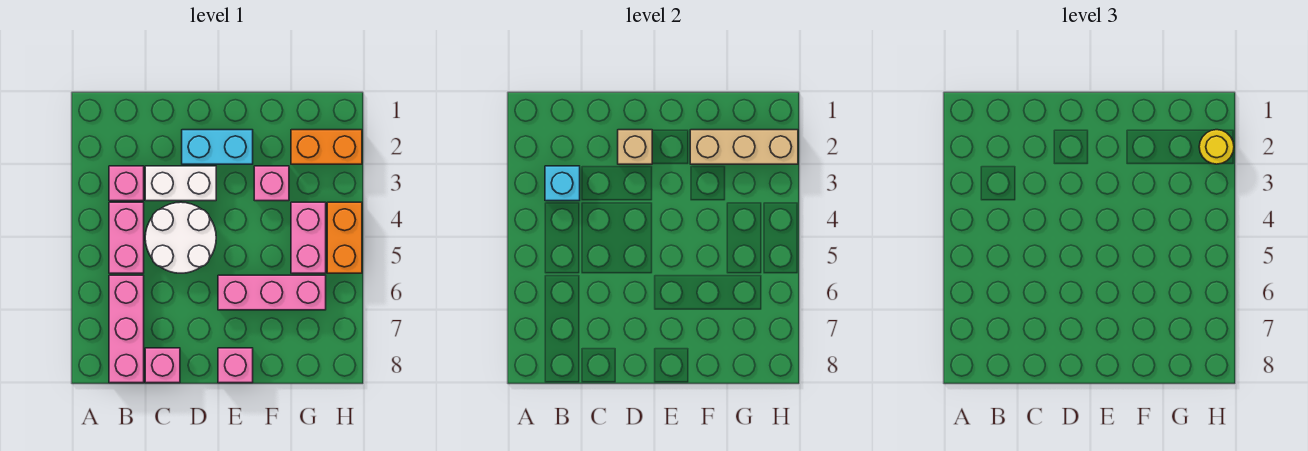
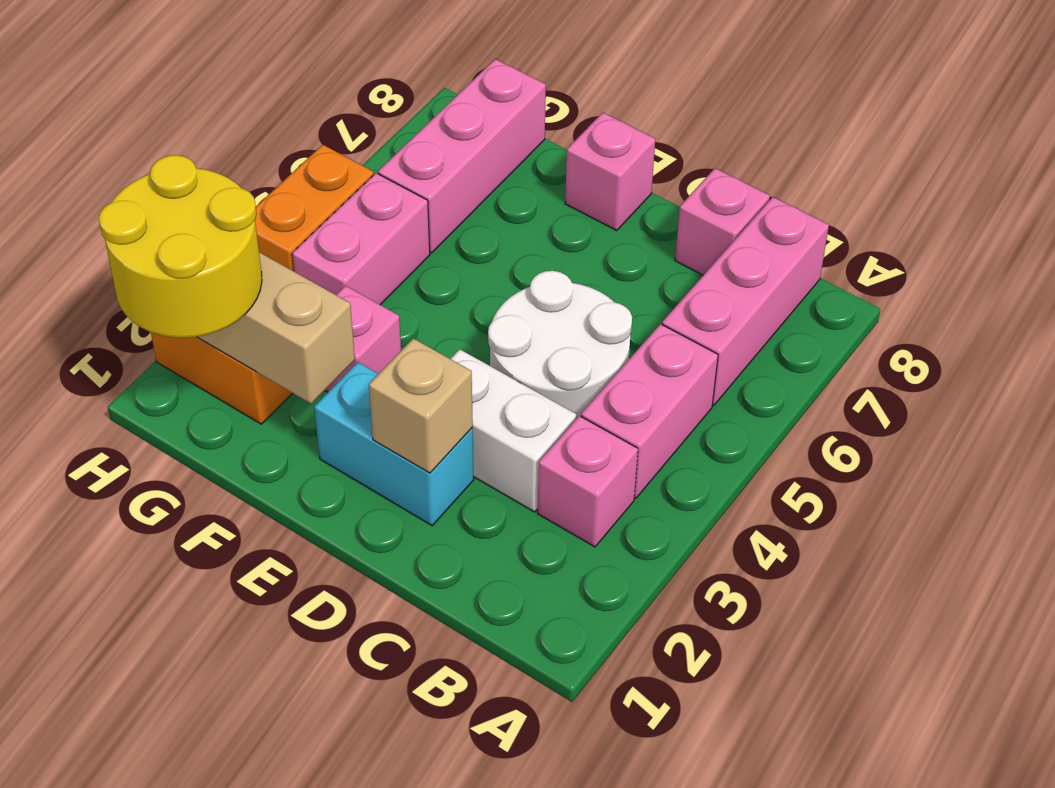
cyan brick B3 level 2 -> none
pink brick E6:G6 level 1 -> pink brick G6:G8 level 1
yellow round brick H2 level 3 -> yellow round brick G1:H2 level 3

